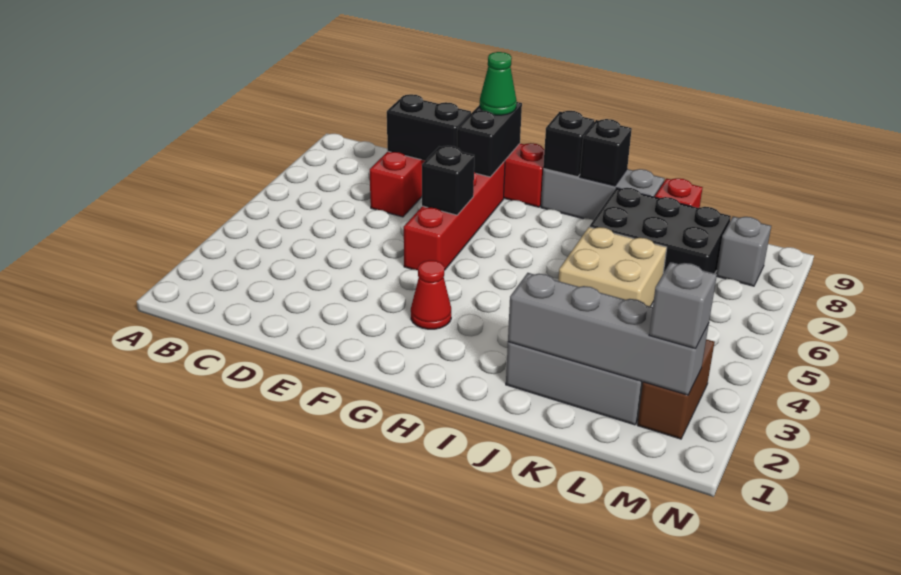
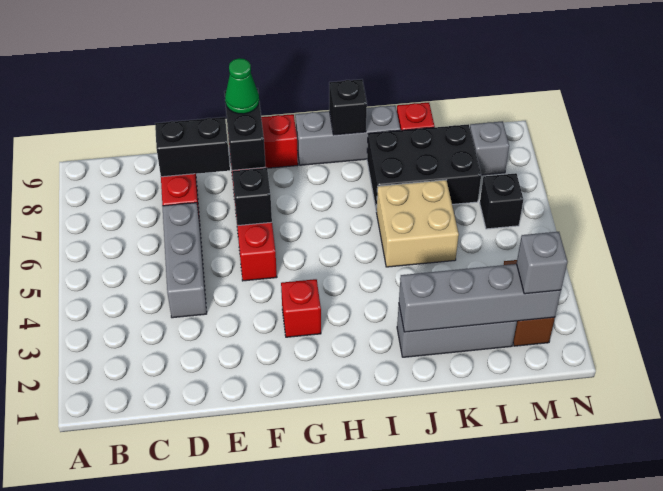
none -> grey brick D4:D6 level 1
red cone G3 level 1 -> red brick G3 level 1
black brick H9 level 2 -> black brick M6 level 1

